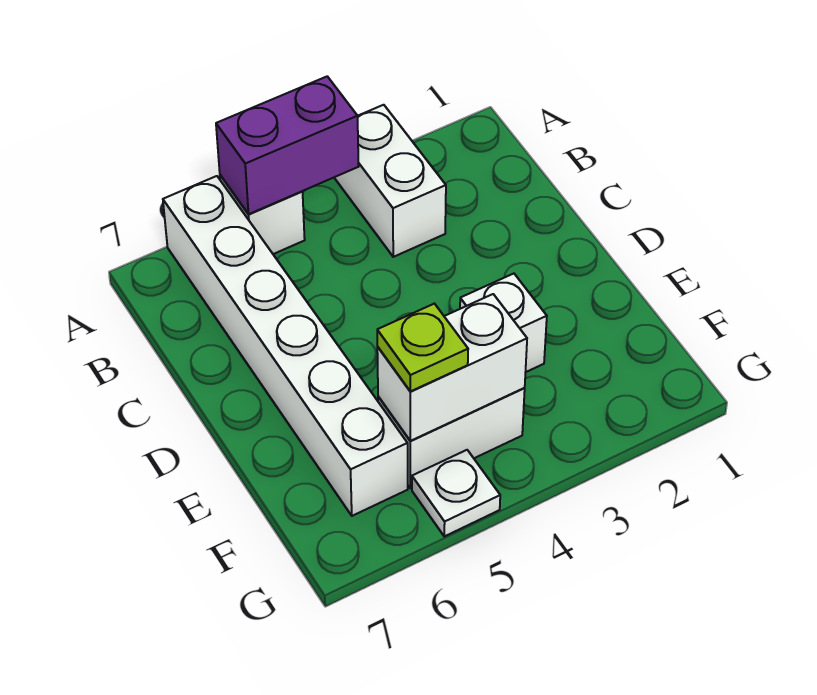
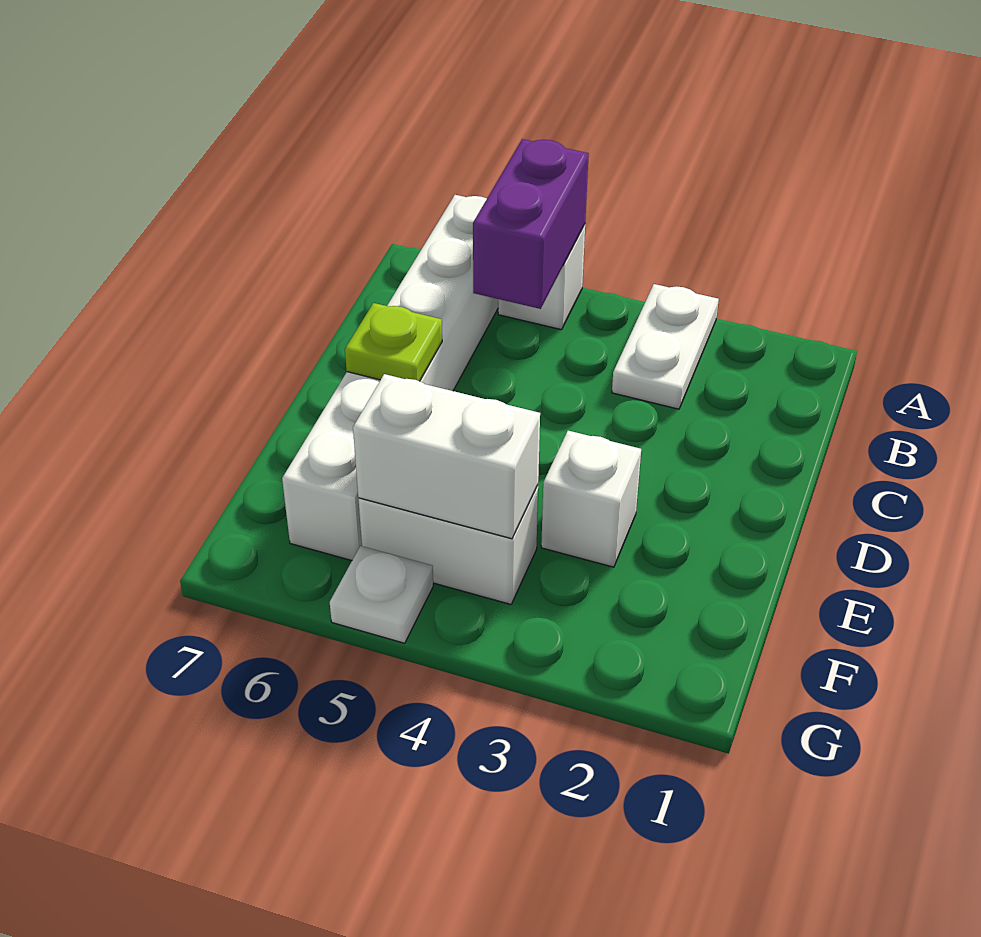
white brick A3:B3 level 1 -> white plate A3:B3 level 1
purple brick A4:A5 level 2 -> purple brick A5:B5 level 2
lime plate F5 level 3 -> lime plate D6 level 2

